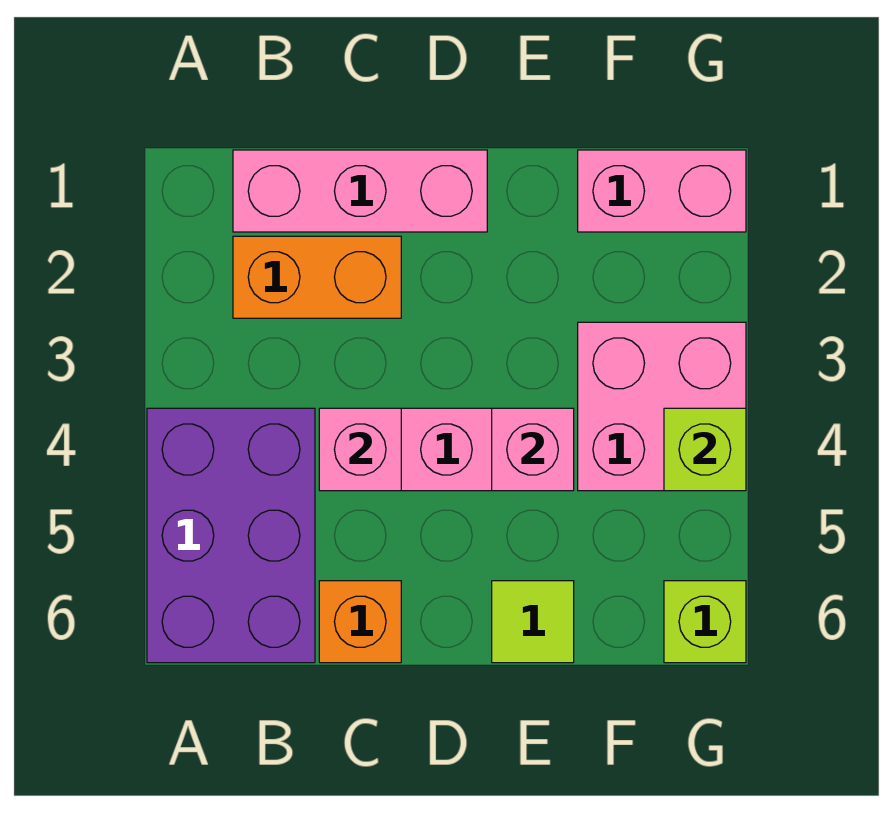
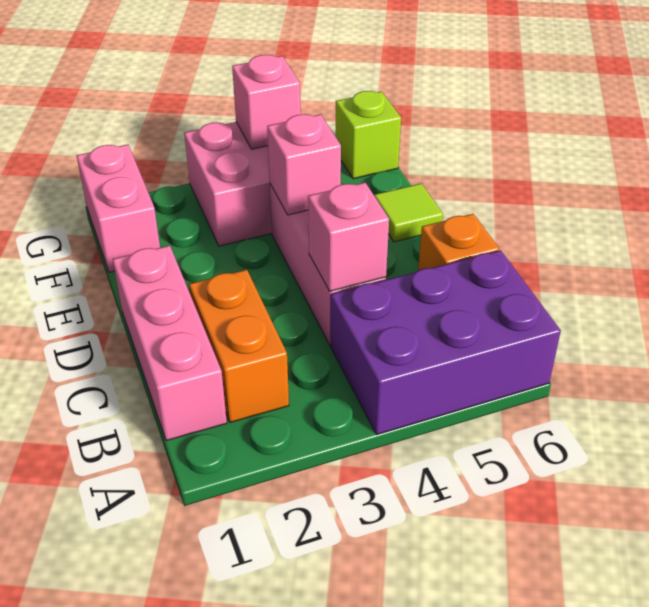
lime brick G4 level 2 -> pink brick G4 level 2

